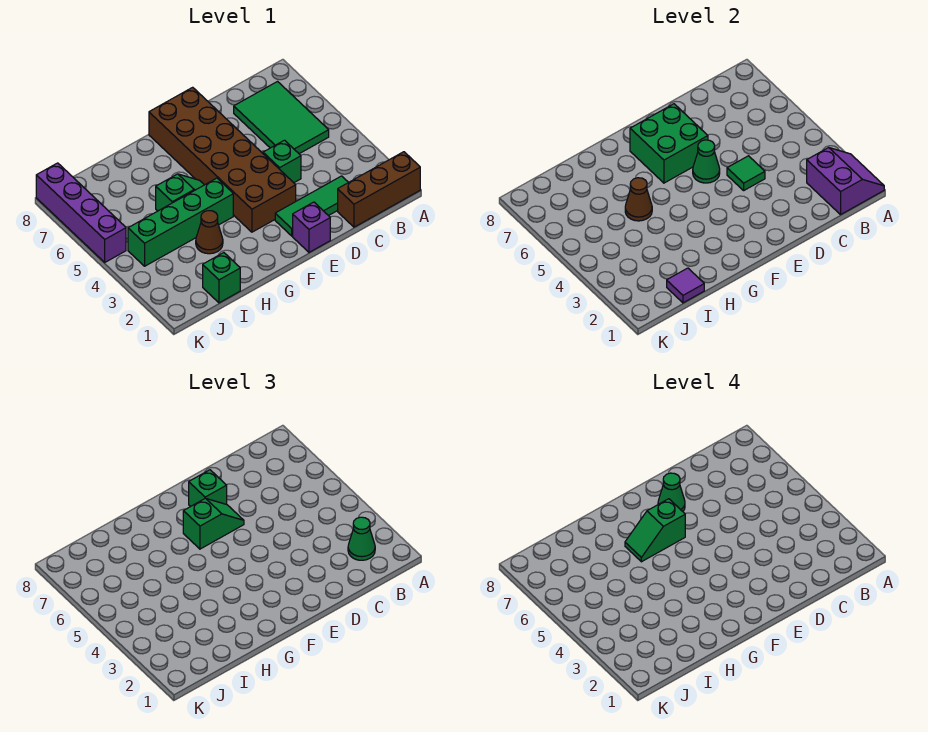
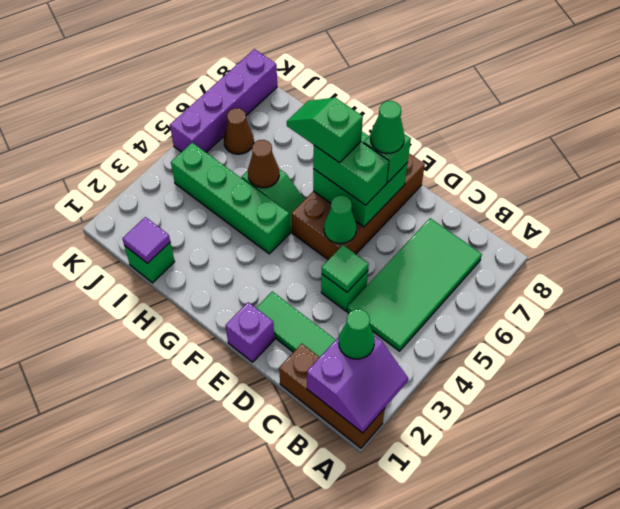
green tile B5:C7 level 1 -> green tile B4:C7 level 1
brown brick E3:F8 level 1 -> brown brick E5:F8 level 1
green slope E6:F6 level 3 top F -> green brick E6:F6 level 3
brown cone H3 level 1 -> brown cone J6 level 1

